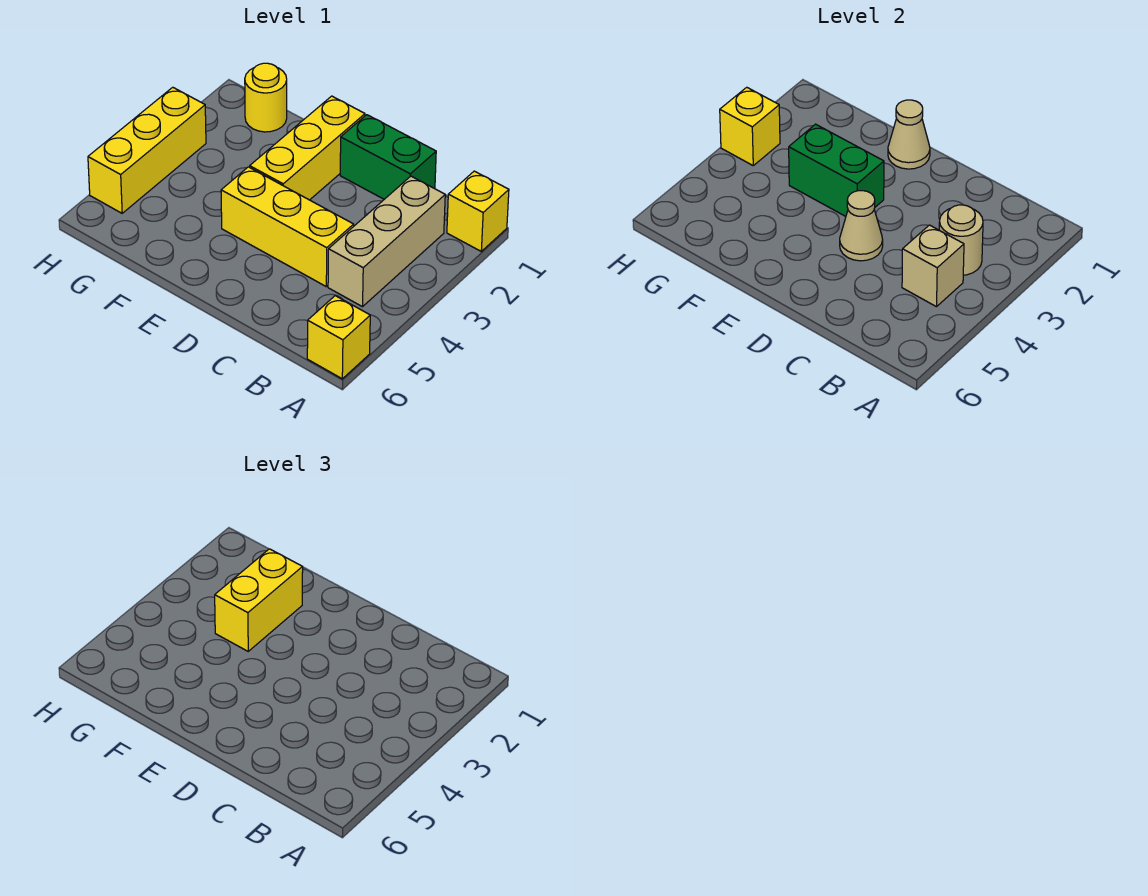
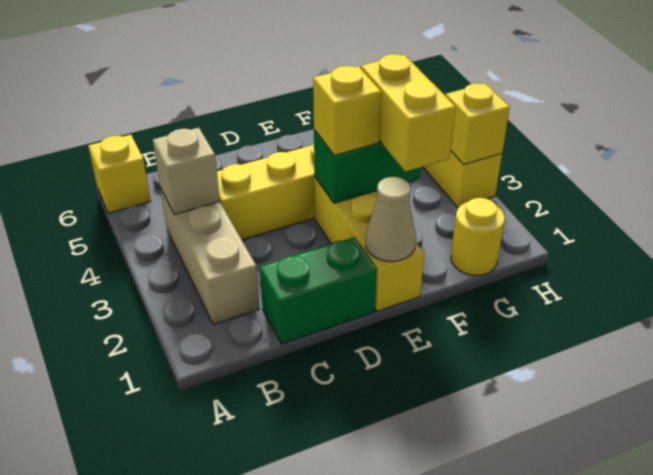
yellow brick A1 level 1 -> yellow brick E3 level 3
tan round brick B3 level 2 -> none
tan cone D4 level 2 -> none

